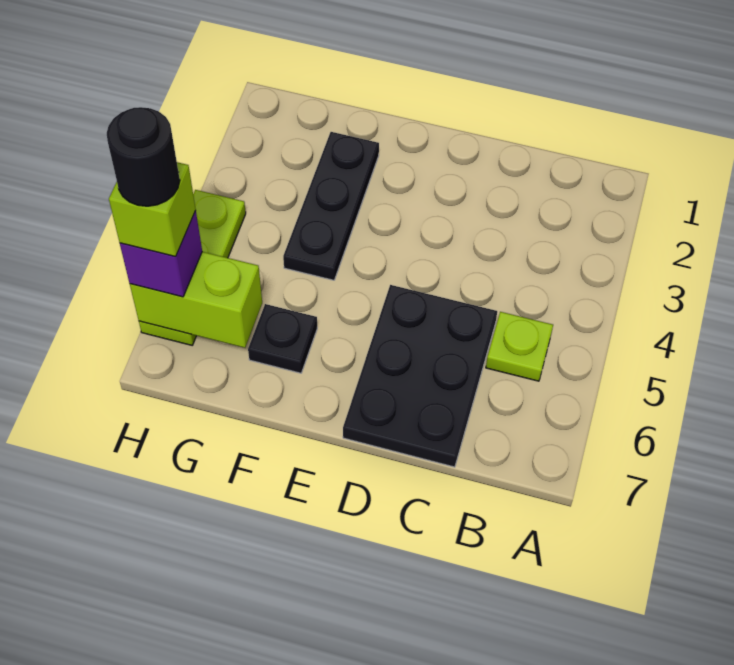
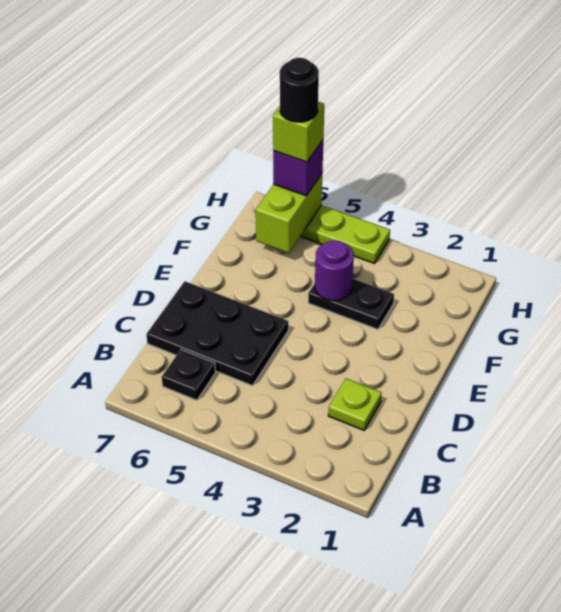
lime plate B5 level 1 -> lime plate C2 level 1
black plate F2:F4 level 1 -> black plate F3:F4 level 1
none -> purple round brick F4 level 2
black plate F6 level 1 -> black plate B6 level 1

